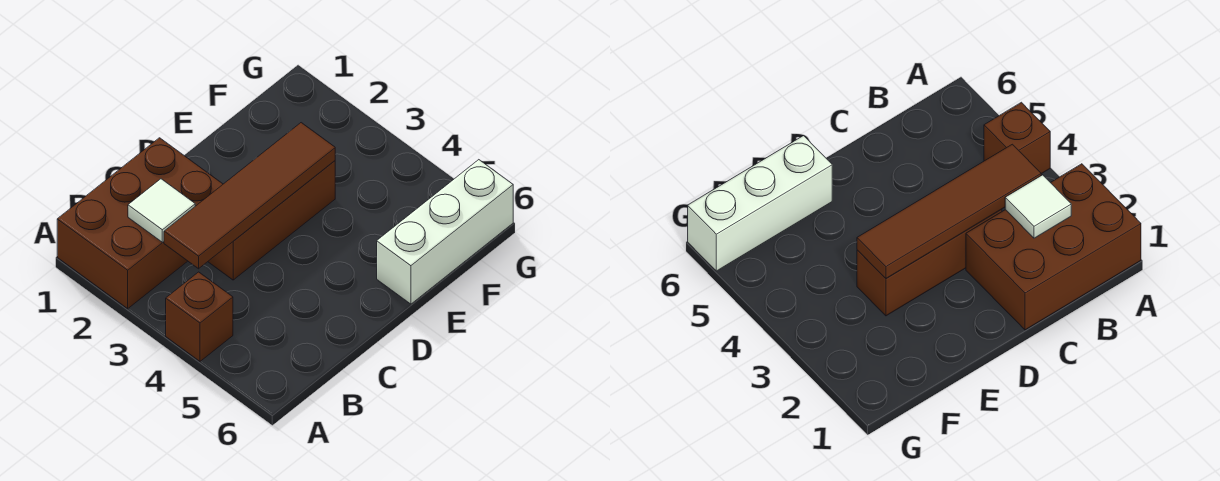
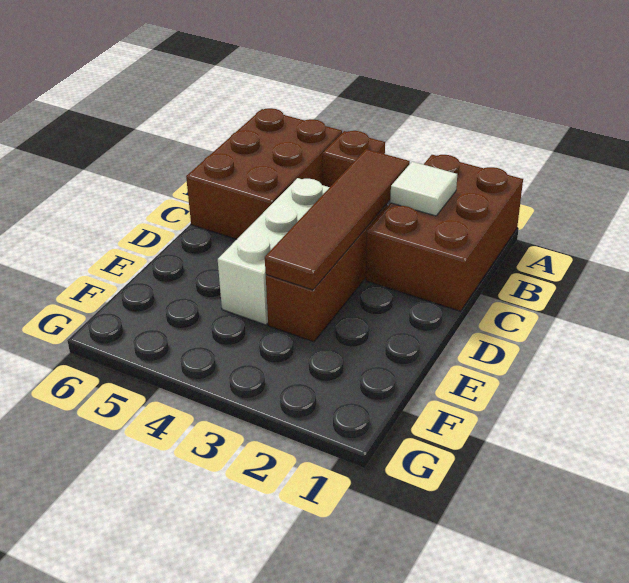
none -> brown brick A5:C6 level 1
white brick E6:G6 level 1 -> white brick C4:E4 level 1

